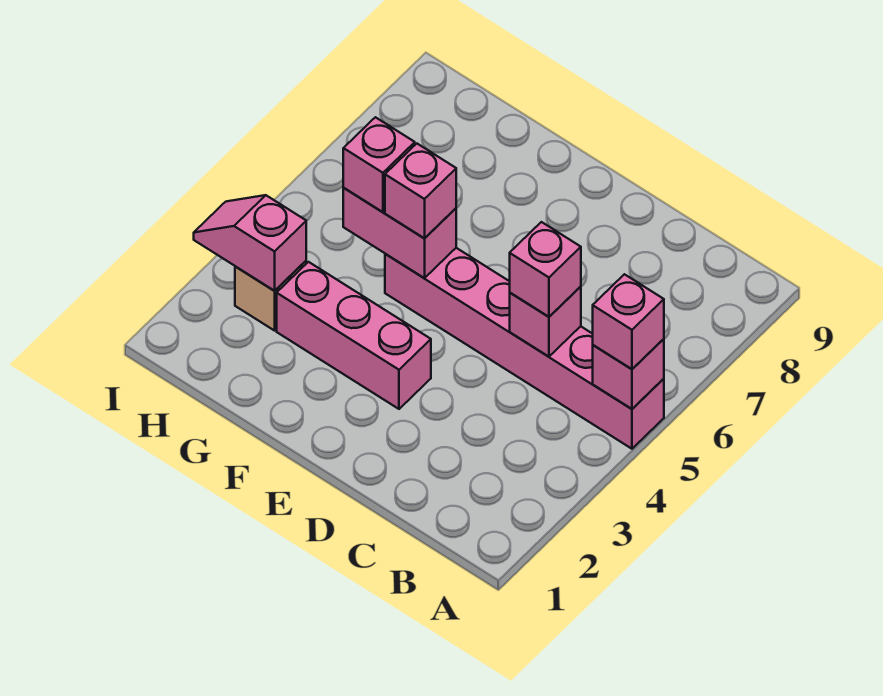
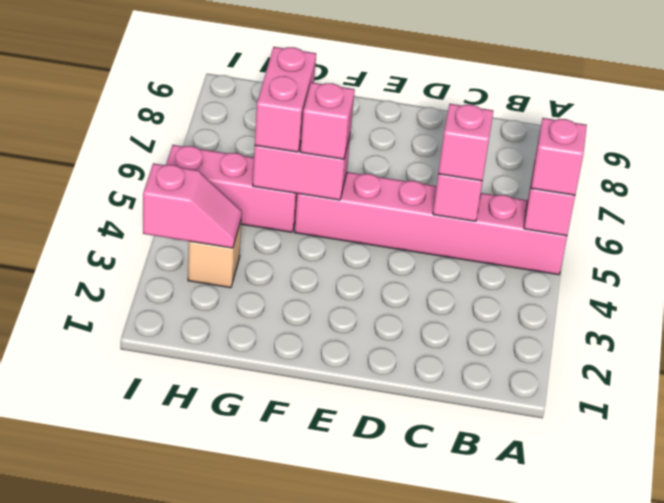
pink brick E3:G3 level 1 -> pink brick G5:I5 level 1
pink brick G5 level 3 -> pink brick G5:G6 level 3
pink slope H3:I3 level 2 top H -> pink slope H3:I3 level 2 top I

